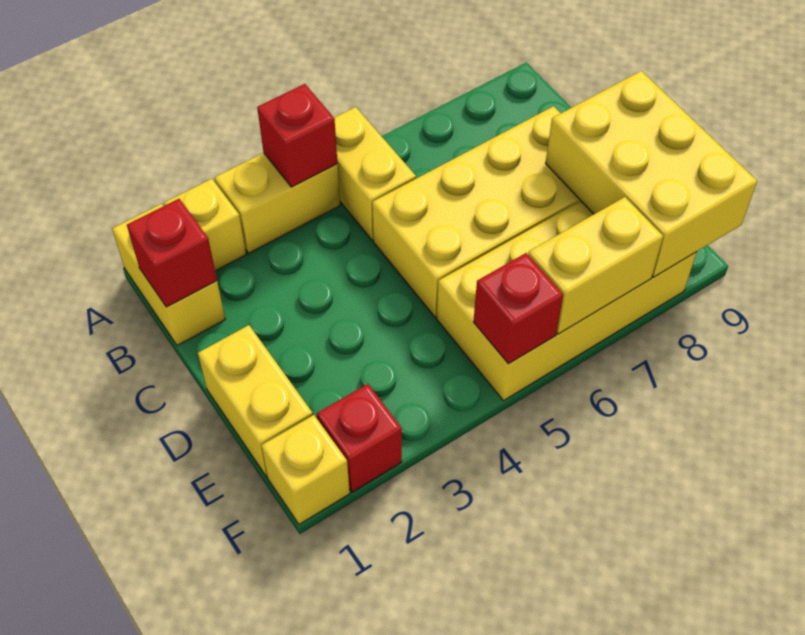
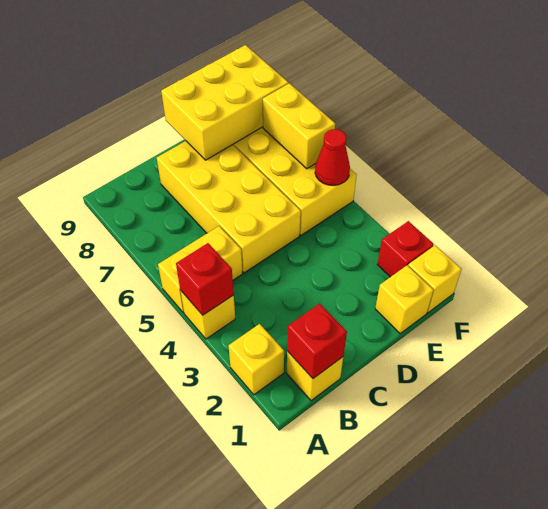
yellow brick A1:B1 level 1 -> yellow brick B1 level 1
yellow brick A3:A4 level 1 -> yellow brick A4 level 1
yellow brick D1:E1 level 1 -> yellow brick E1 level 1
red brick F5 level 2 -> red cone F5 level 2

